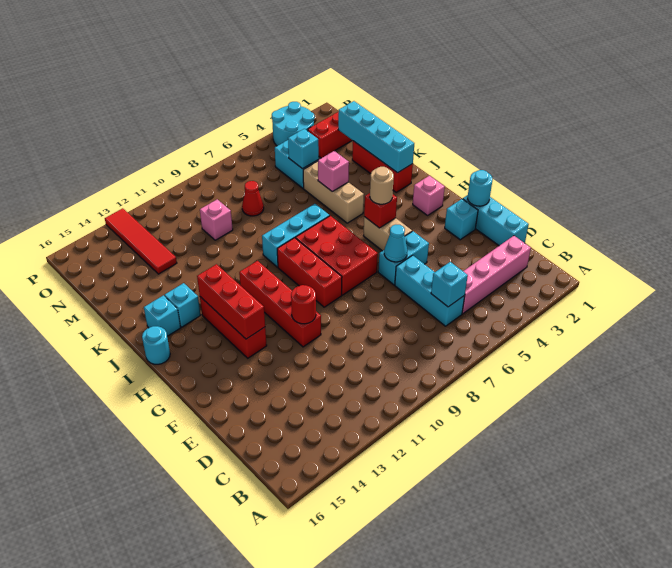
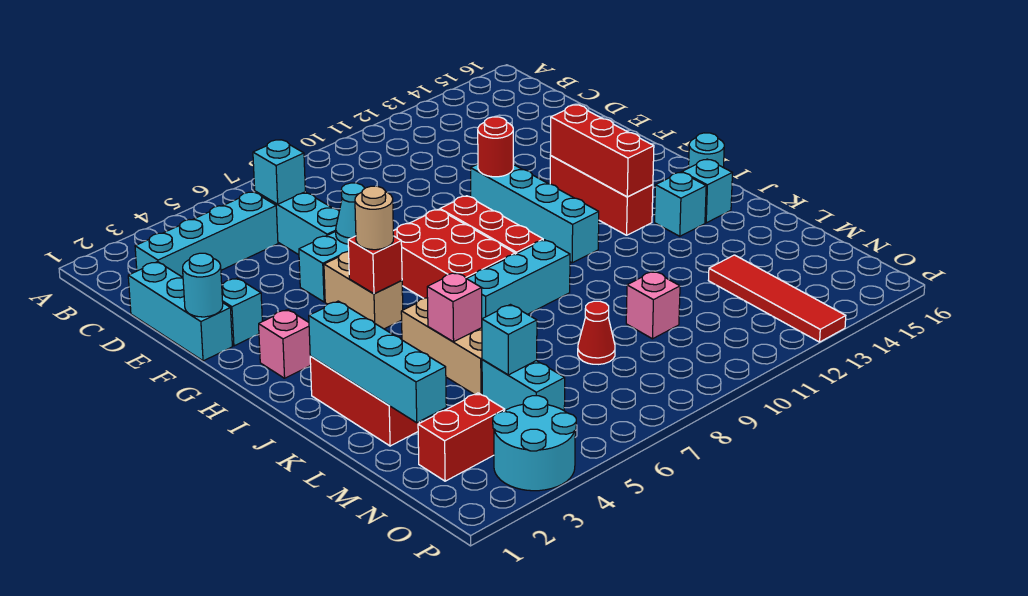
pink brick C2:C5 level 1 -> cyan brick C2:C5 level 1
red brick F11:I11 level 1 -> cyan brick F11:I11 level 1

